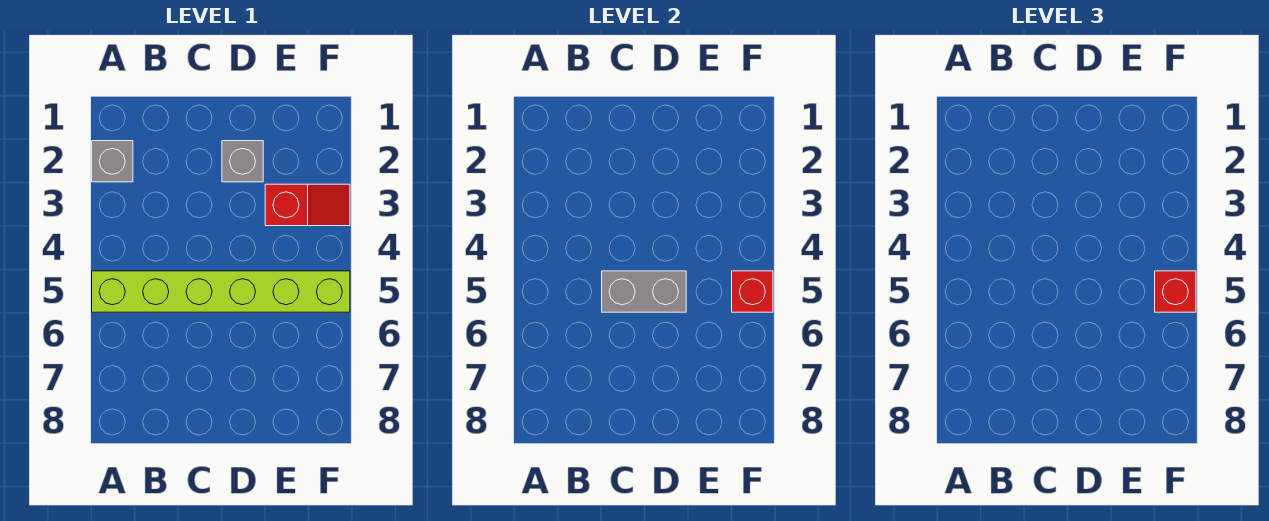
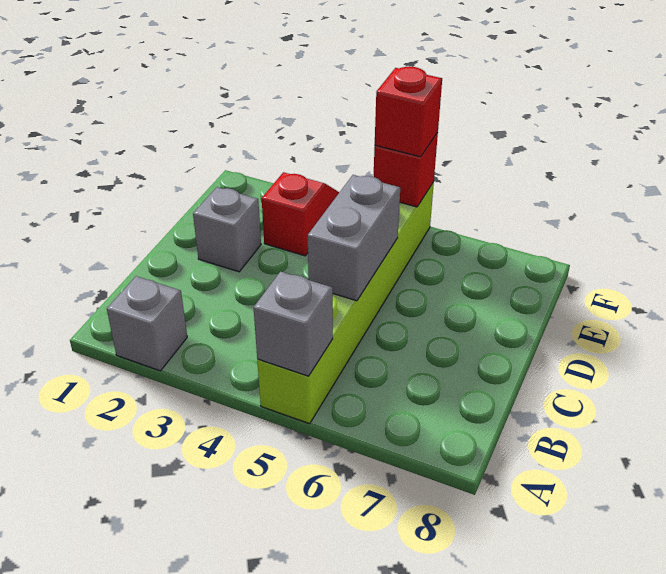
none -> grey brick A5 level 2

